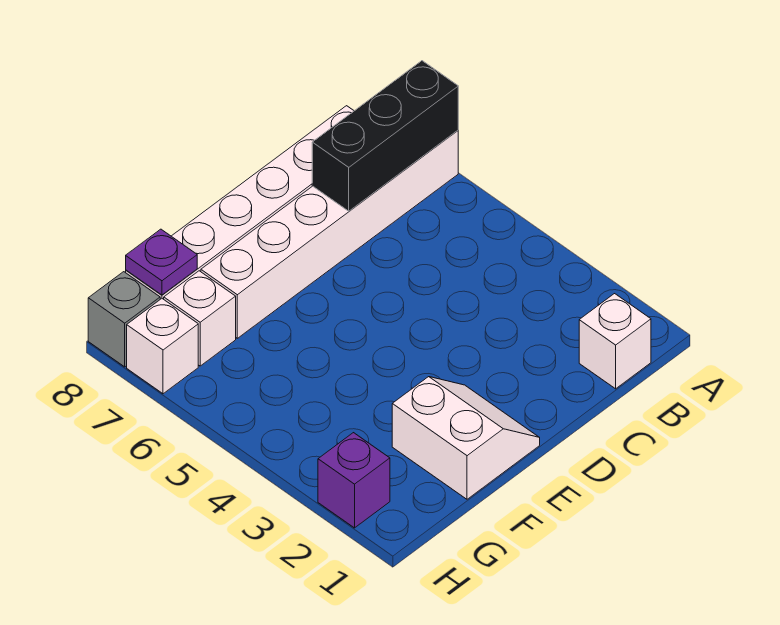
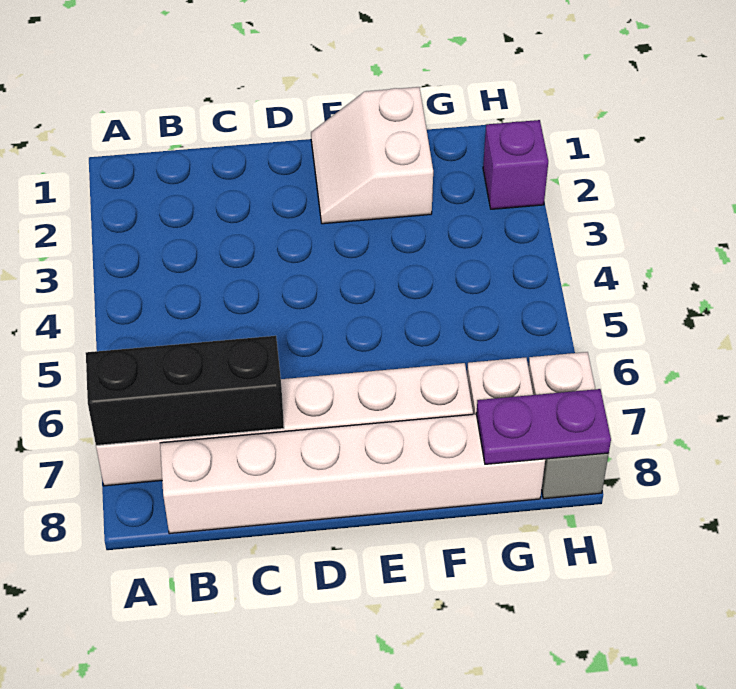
white brick B1 level 1 -> none
purple plate G8 level 2 -> purple plate G8:H8 level 2

